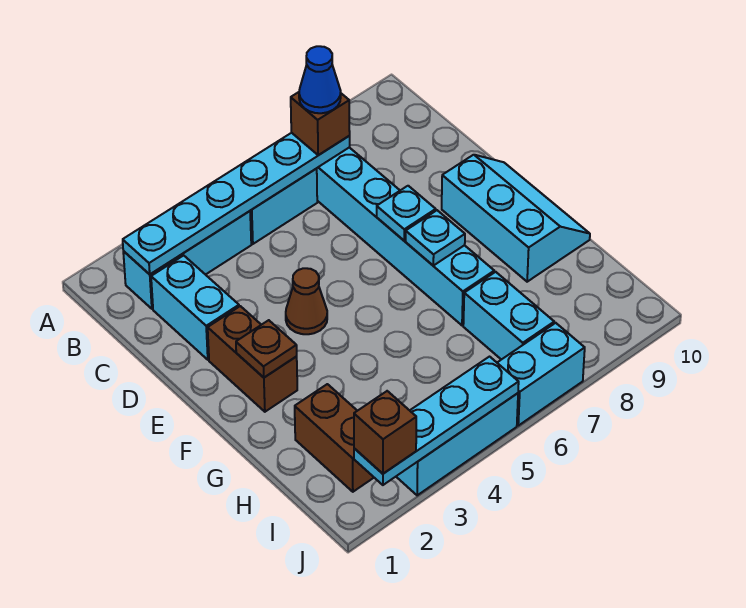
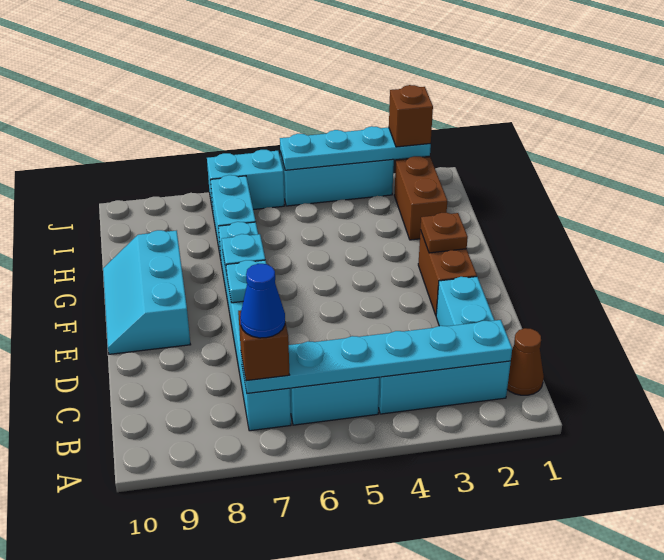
brown cone E4 level 1 -> brown cone B1 level 1

